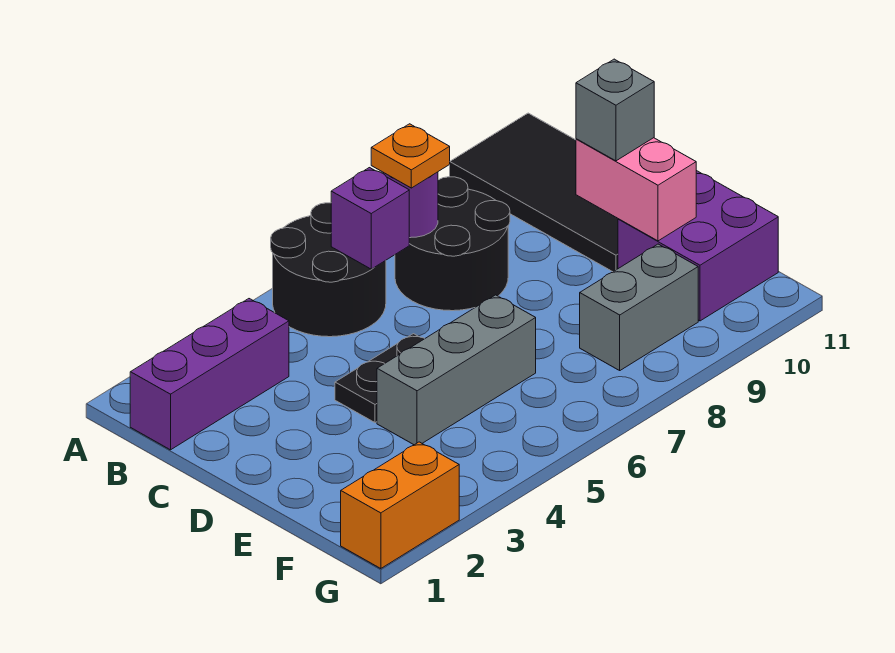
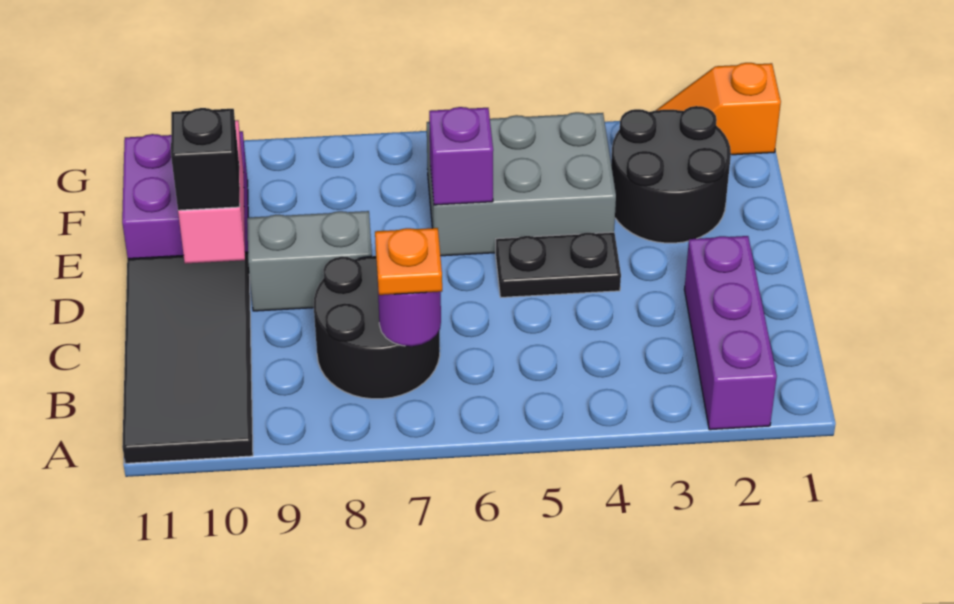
black round brick A5:B6 level 1 -> black round brick E2:F3 level 1
purple brick B1:B3 level 1 -> purple brick A2:C2 level 1
purple brick B6 level 2 -> purple brick E6 level 2
grey brick D10 level 3 -> black brick D10 level 3
grey brick E4:E6 level 1 -> grey brick E4:F6 level 1
grey brick F8:F9 level 1 -> grey brick D8:D9 level 1
orange brick G1:G2 level 1 -> orange slope G1:G2 level 1 top 1

